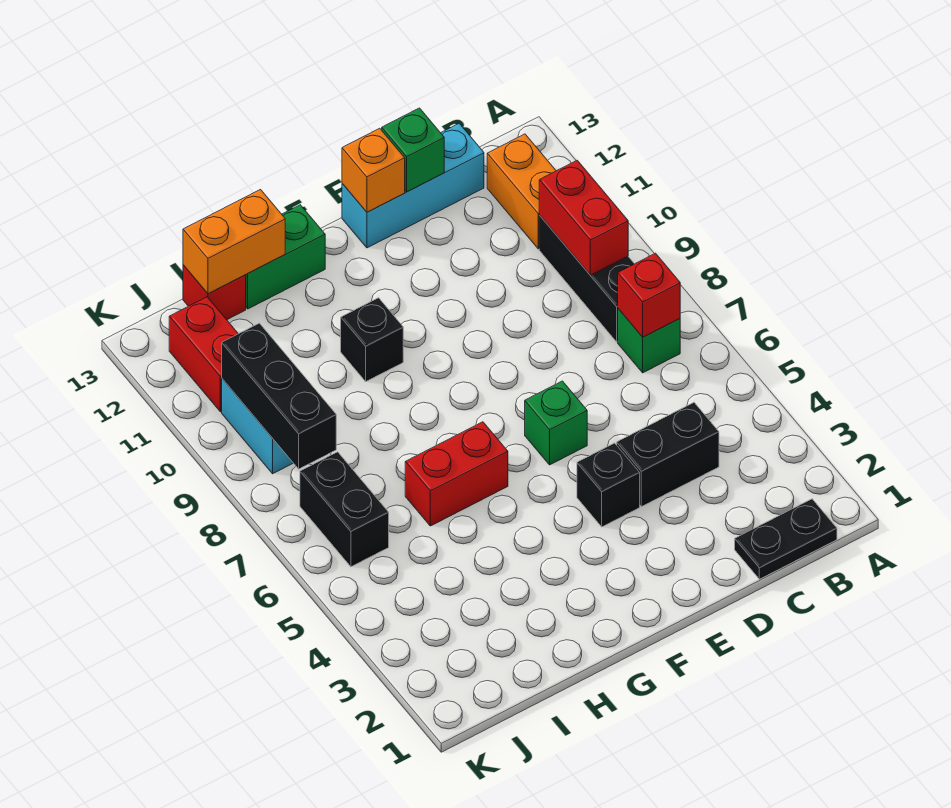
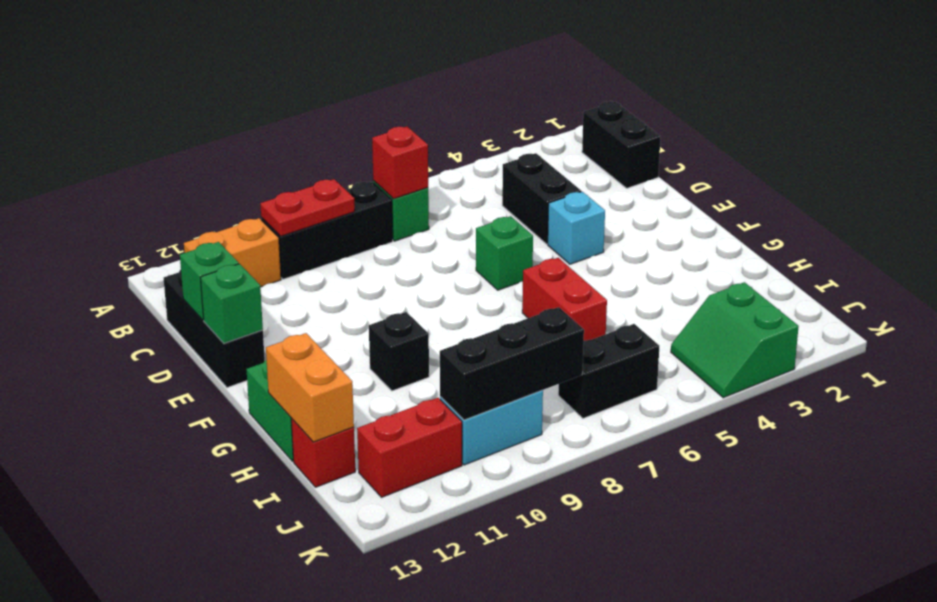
black plate B1:C1 level 1 -> black brick B1:C1 level 1
red brick B9:B10 level 2 -> red plate B9:B10 level 2
cyan brick C13:E13 level 1 -> black brick C13:E13 level 1
black brick E4 level 1 -> cyan brick E4 level 1
orange brick E13 level 2 -> green brick E13 level 2
none -> green slope J3:K4 level 1 top 3

